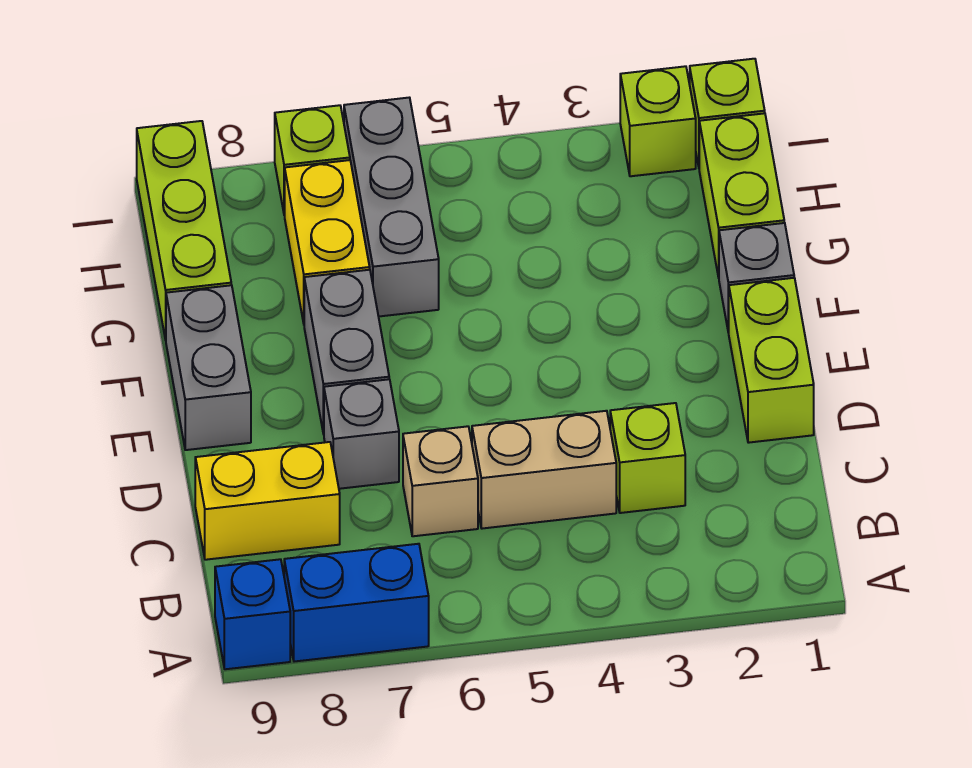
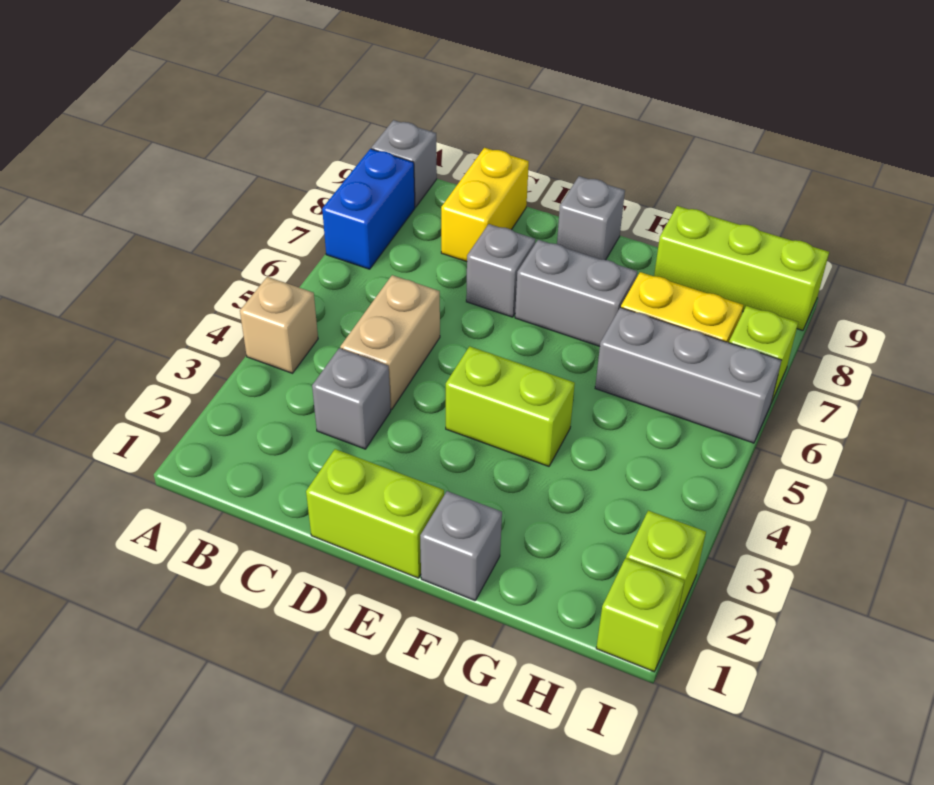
blue brick A9 level 1 -> grey brick A9 level 1
lime brick C3 level 1 -> grey brick C3 level 1
tan brick C6 level 1 -> tan brick A4 level 1
grey brick E9:F9 level 1 -> grey brick E9 level 1
lime brick G1:H1 level 1 -> lime brick E4:F4 level 1

